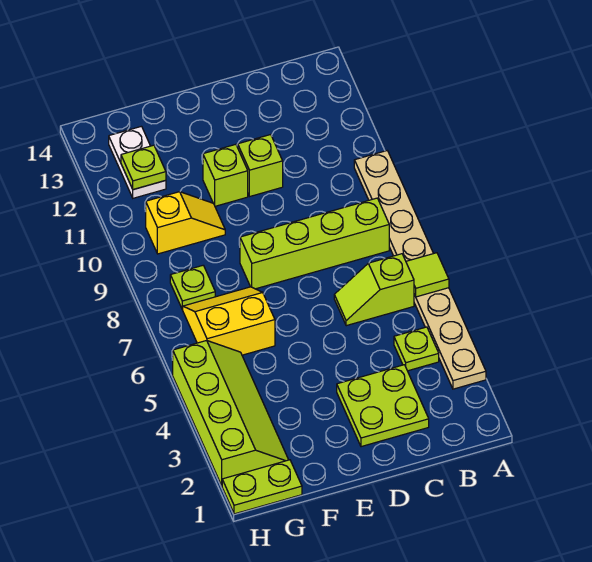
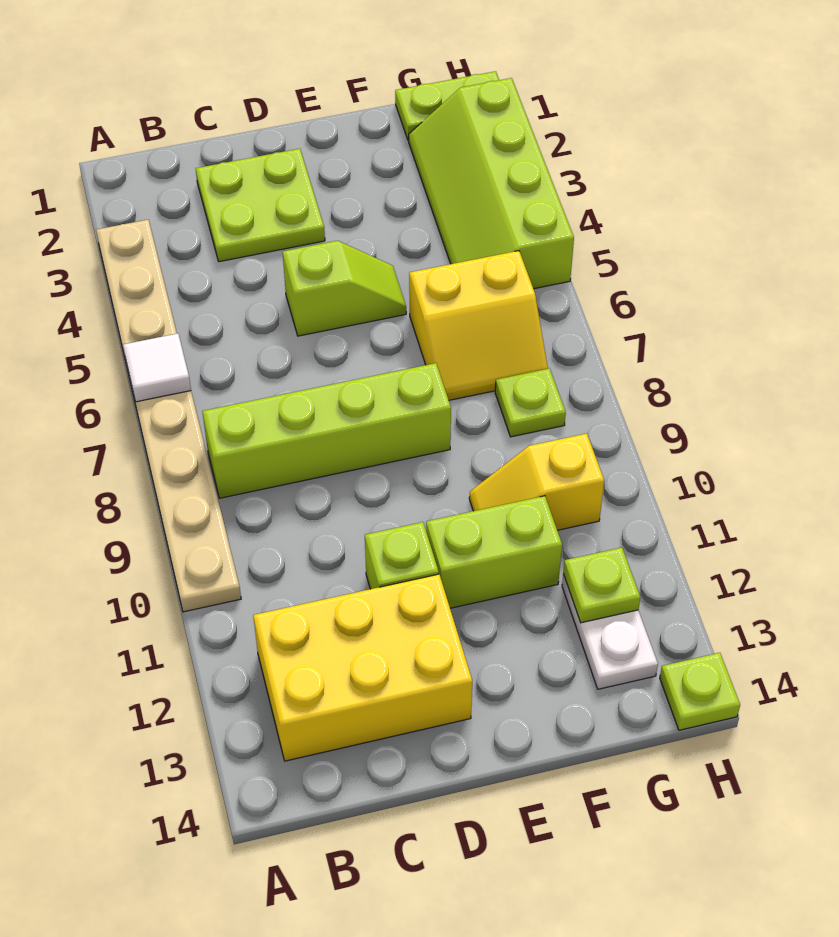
lime tile A6 level 2 -> white tile A6 level 2
lime plate B4 level 1 -> lime plate H14 level 1
lime slope B6:C6 level 1 top B -> lime slope D5:E5 level 1 top D
none -> yellow brick B12:D13 level 1
lime brick E11 level 1 -> lime brick E11:F11 level 1

